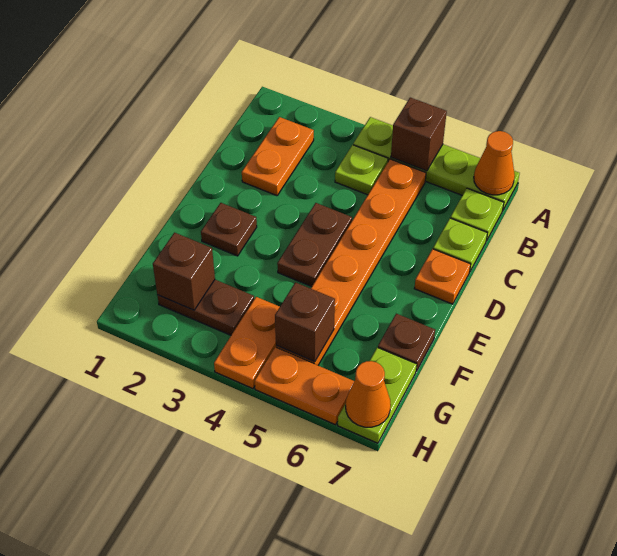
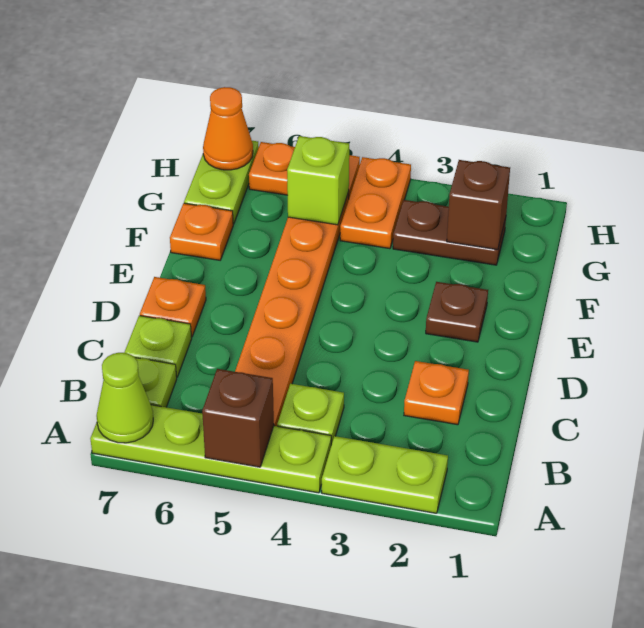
none -> lime plate A2:A3 level 1
orange cone A7 level 2 -> lime cone A7 level 2
orange plate B2:C2 level 1 -> orange plate C2 level 1
brown plate D4:E4 level 1 -> none
brown plate F7 level 1 -> orange plate F7 level 1
brown brick G5 level 2 -> lime brick G5 level 2

